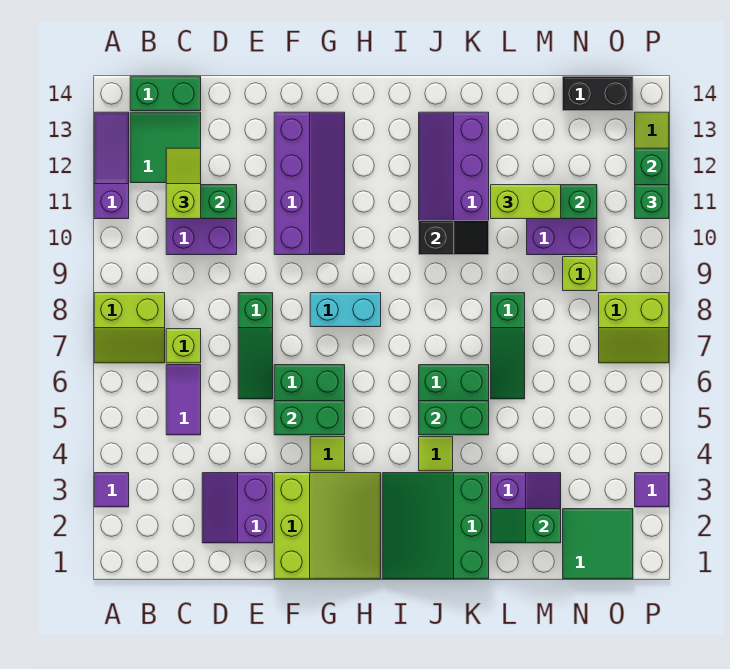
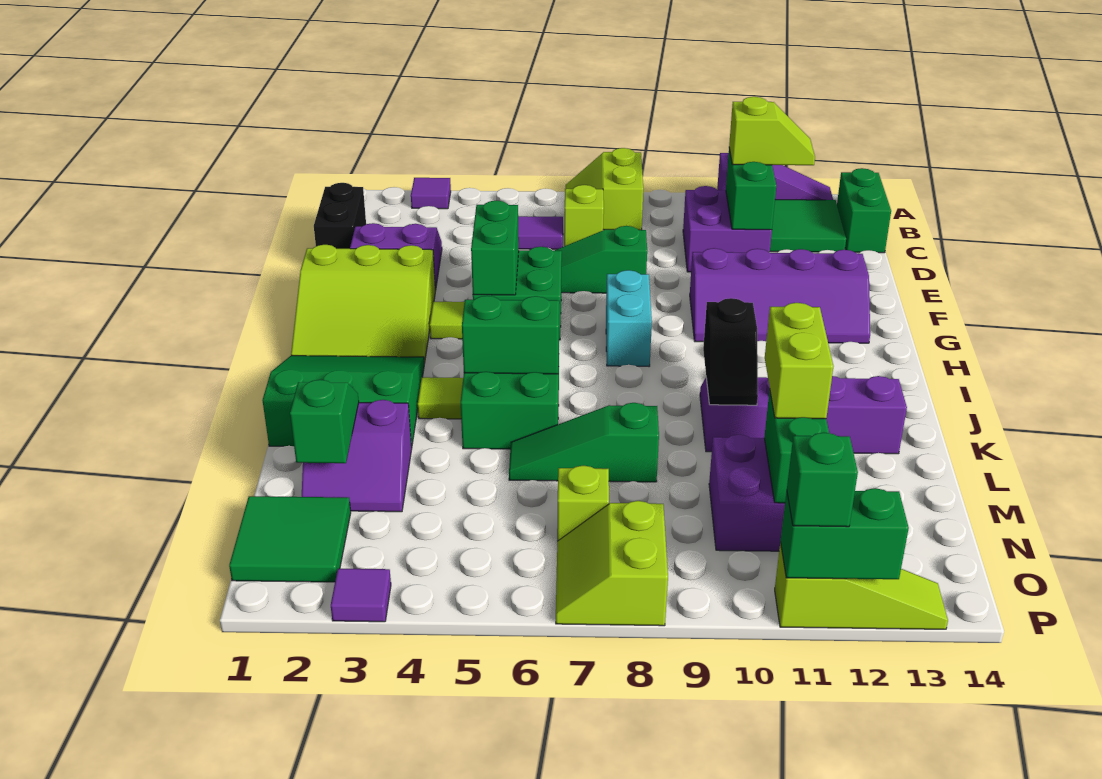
green brick J5:K5 level 2 -> green brick J5:J6 level 2
lime brick N9 level 1 -> lime brick N7 level 1
black brick N14:O14 level 1 -> black brick C1:D1 level 1

